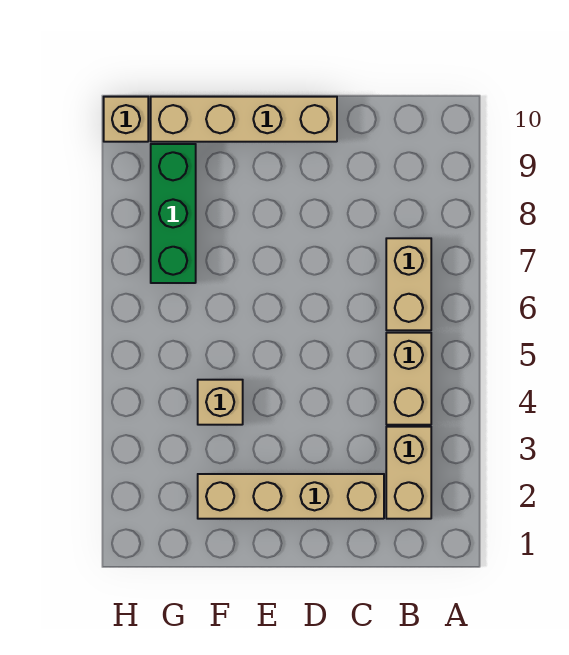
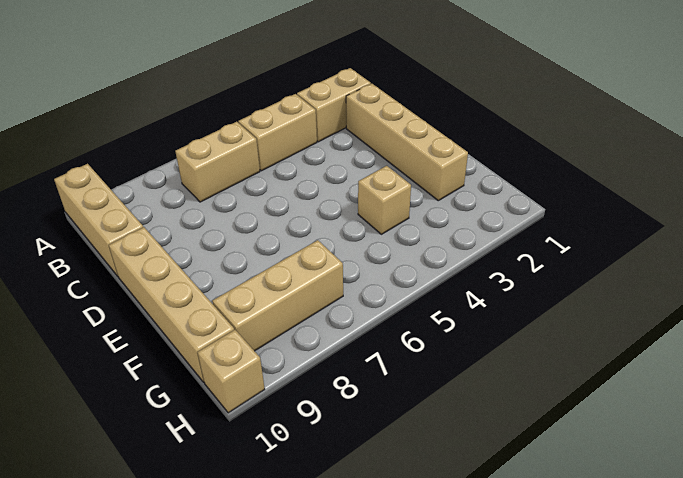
none -> tan brick A10:C10 level 1
green brick G7:G9 level 1 -> tan brick G7:G9 level 1

